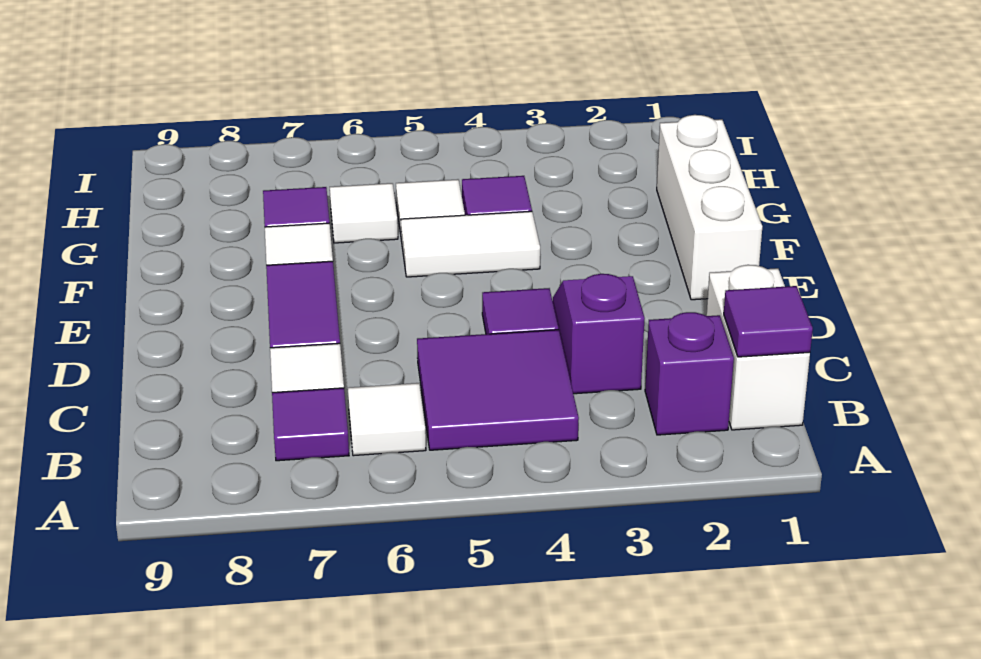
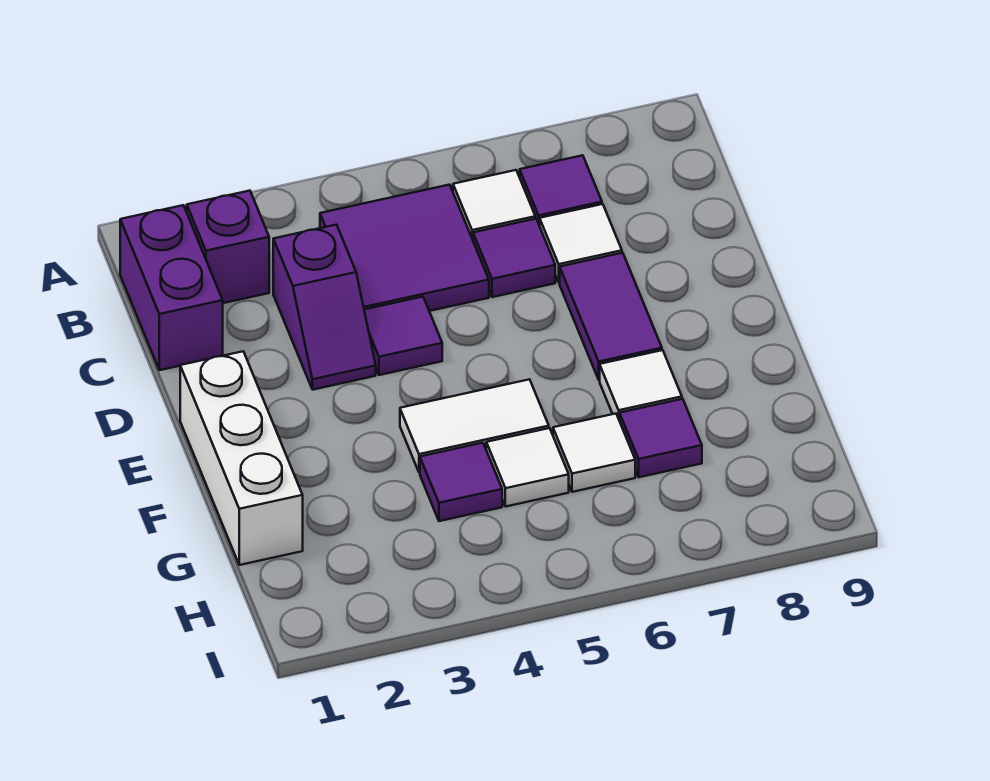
white brick B1:C1 level 1 -> purple brick B1:C1 level 1
purple tile B1 level 2 -> purple tile C6 level 1

